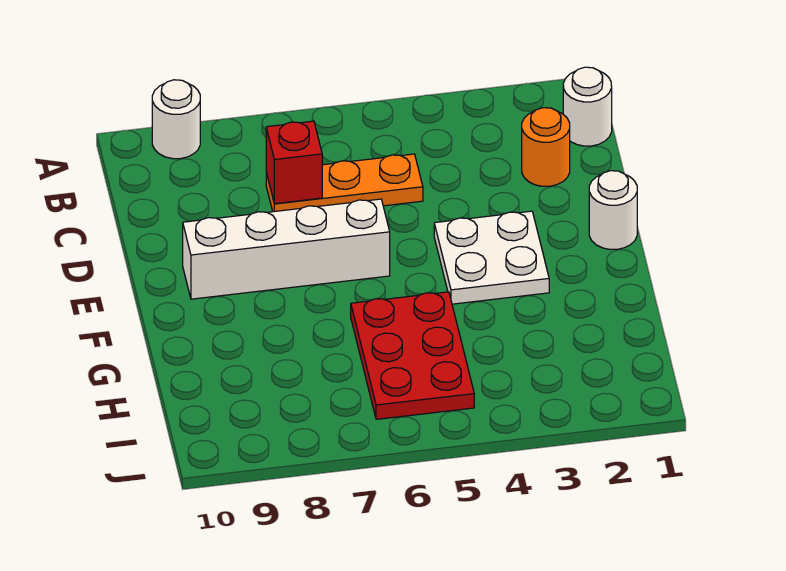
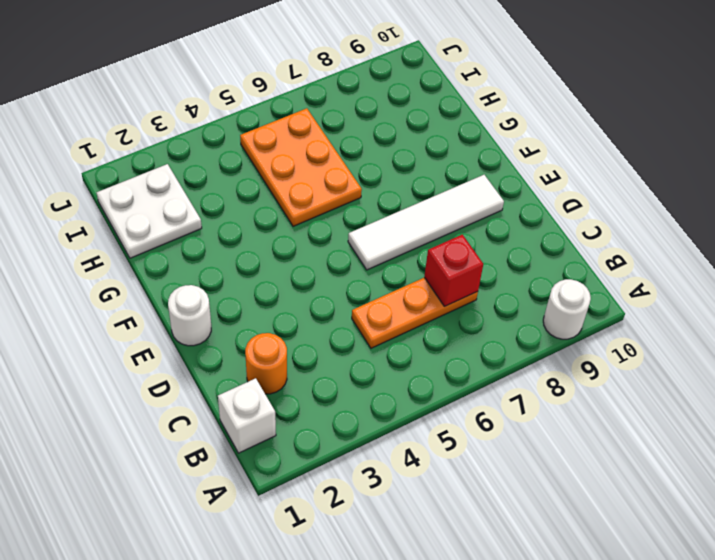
white round brick B1 level 1 -> white brick B1 level 1
white plate E3:F4 level 1 -> white plate H1:I2 level 1
white brick E6:E9 level 1 -> white tile E6:E9 level 1
red plate G5:I6 level 1 -> orange plate G5:I6 level 1

